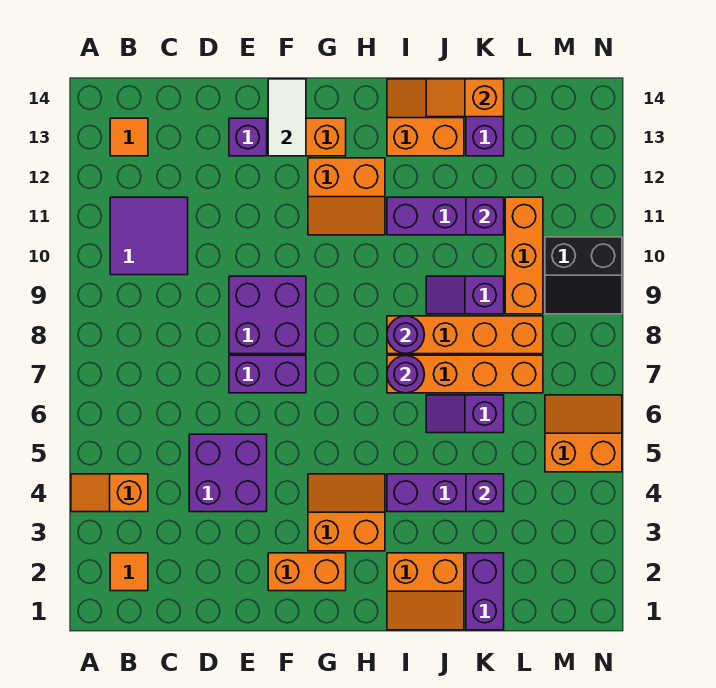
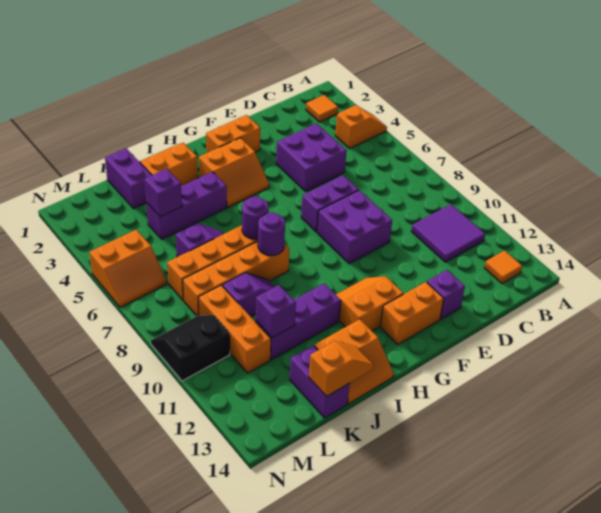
white tile F13:F14 level 2 -> none

